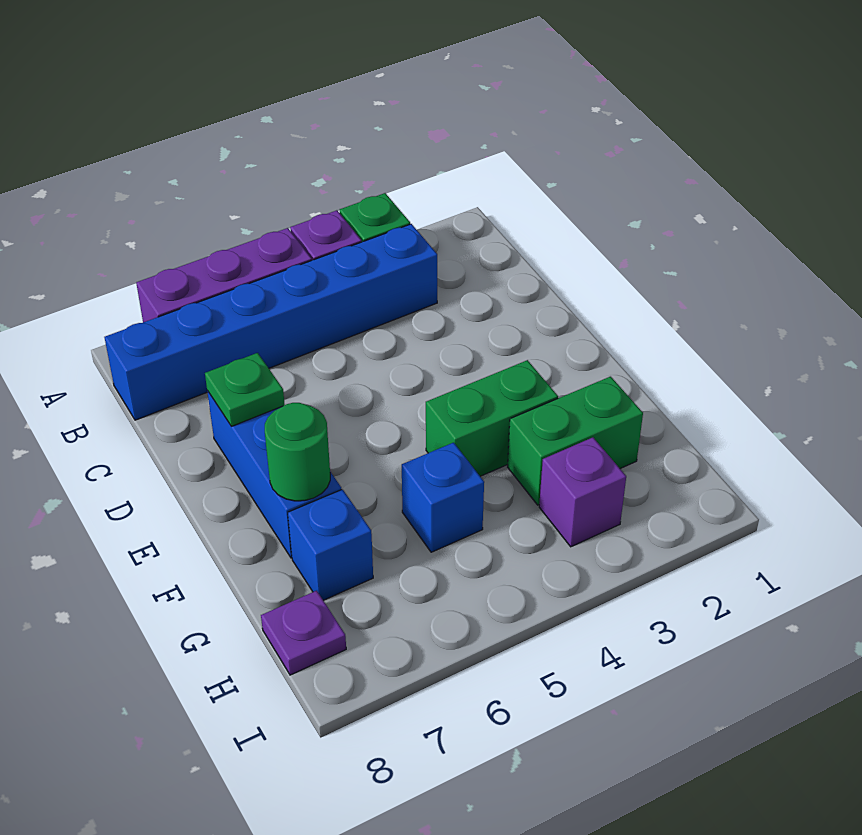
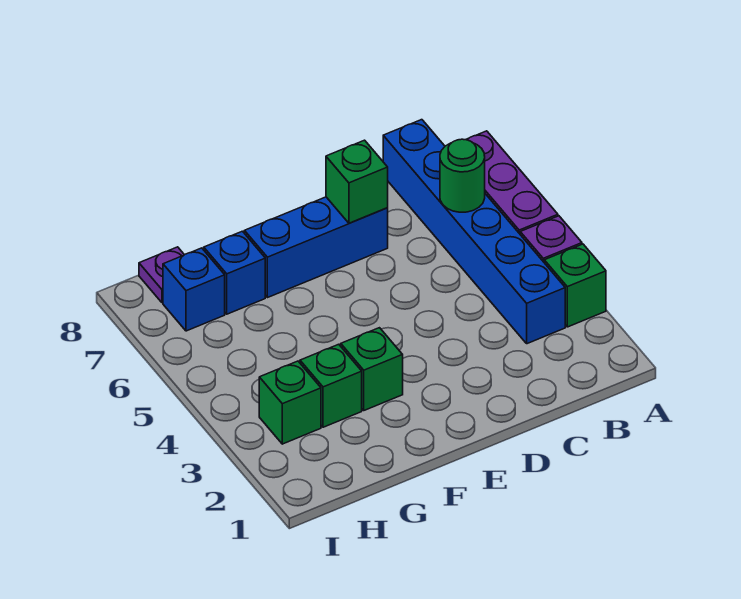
green plate D7 level 2 -> green brick D7 level 2
green brick F3:F4 level 1 -> green brick F3 level 1
green round brick F7 level 2 -> green round brick B6 level 2
green brick G2:G3 level 1 -> green brick G3 level 1
blue brick G5 level 1 -> blue brick H7 level 1
purple brick H3 level 1 -> green brick H3 level 1

